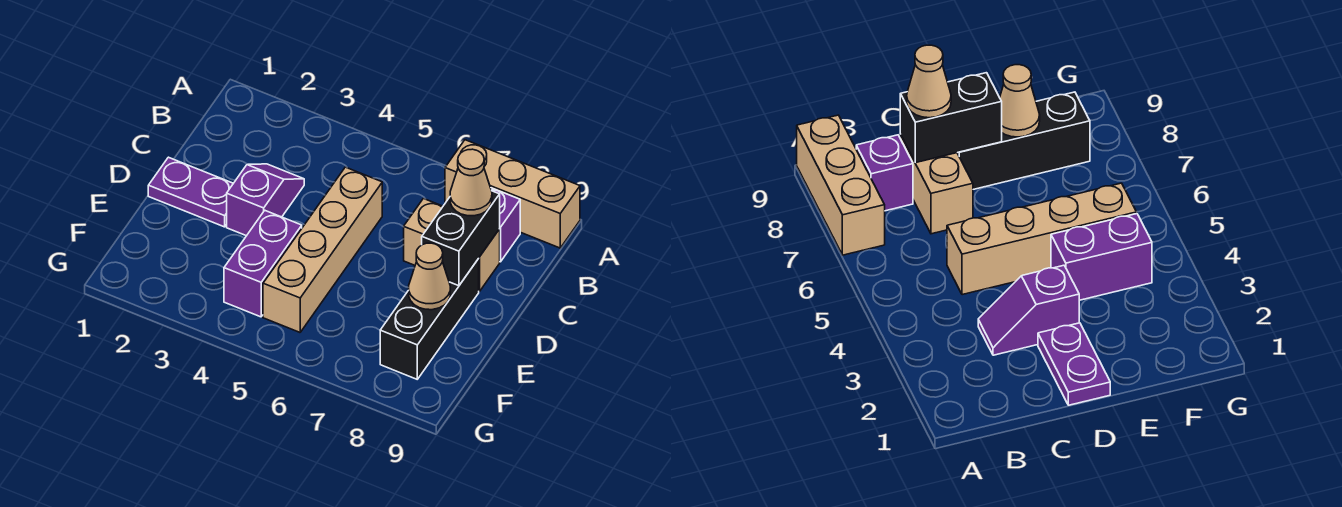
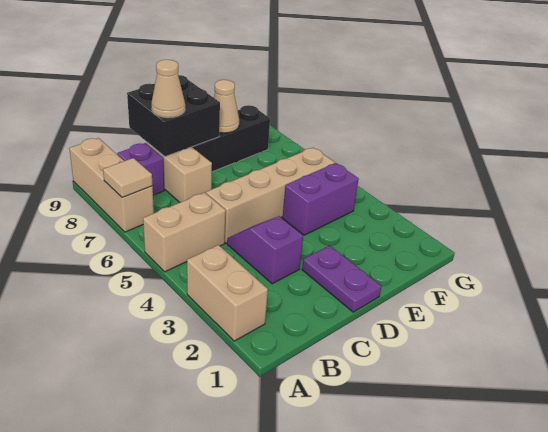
none -> tan brick A2:A3 level 1
none -> tan brick A5:B5 level 1
none -> tan tile A7 level 2
purple slope C3:D3 level 1 top D -> purple slope C3:C4 level 1 top 3
black brick C8:D8 level 2 -> black brick C8:D9 level 2

